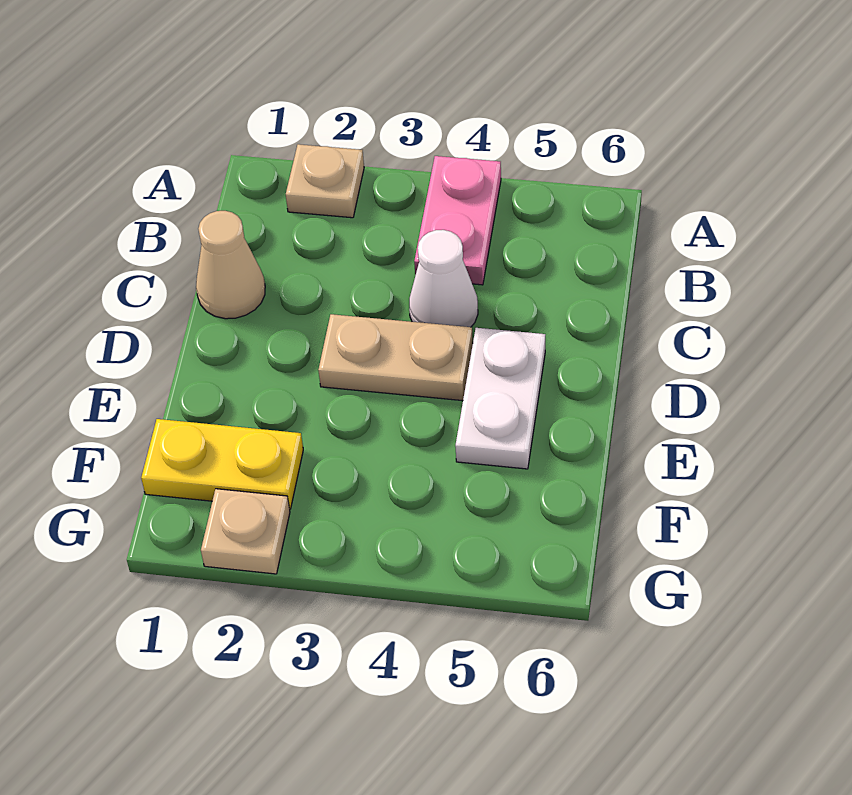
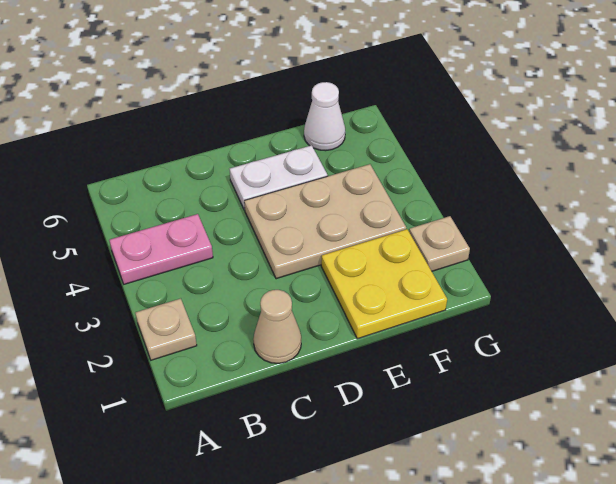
white cone C4 level 1 -> white cone F6 level 1
tan plate D3:D4 level 1 -> tan plate D3:F4 level 1
yellow plate F1:F2 level 1 -> yellow plate E1:F2 level 1

